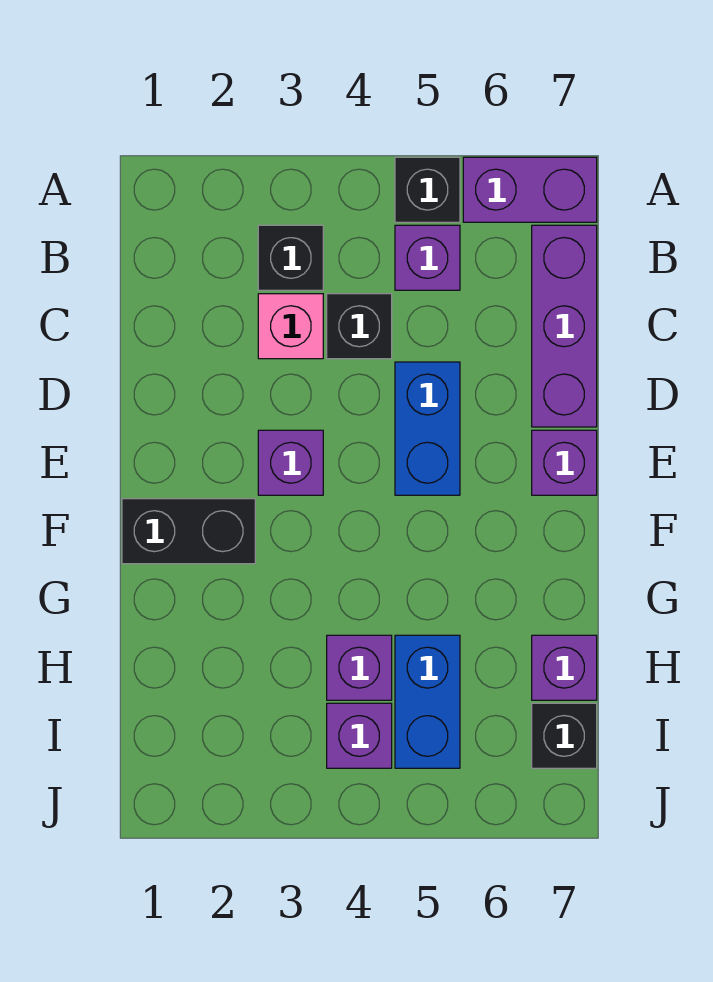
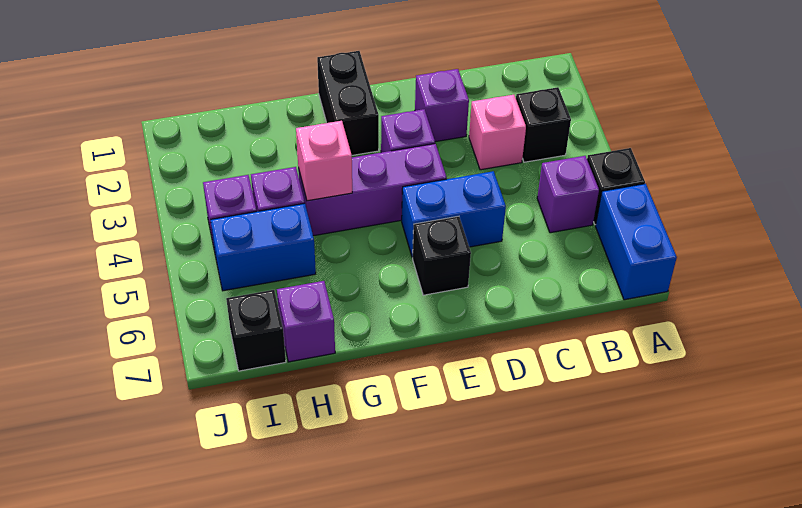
purple brick A6:A7 level 1 -> blue brick A6:A7 level 1
purple brick B7:D7 level 1 -> purple brick E4:G4 level 1
black brick C4 level 1 -> black brick E6 level 1
purple brick E7 level 1 -> purple brick D2 level 1
none -> pink brick G4 level 2

